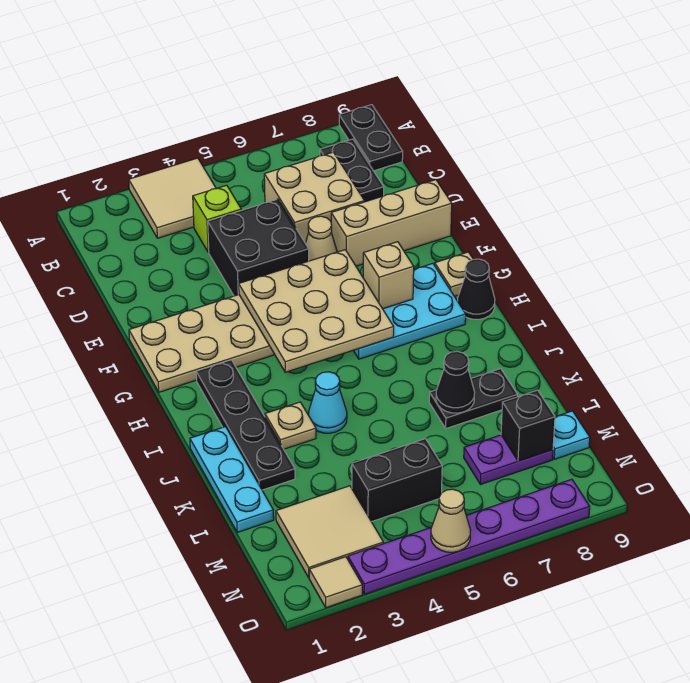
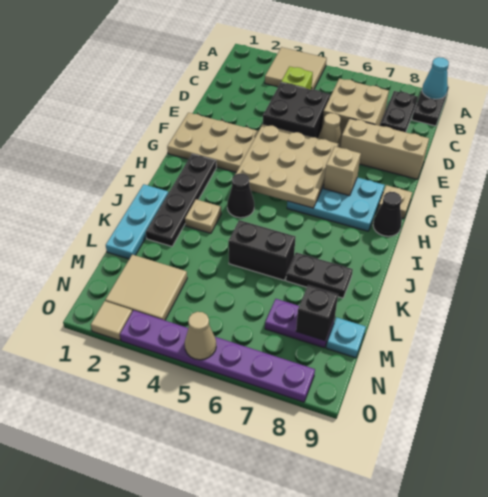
cyan cone J4 level 1 -> cyan cone A9 level 2
black cone K7 level 2 -> black cone I4 level 1
black brick M4:M5 level 1 -> black brick K5:K6 level 1

